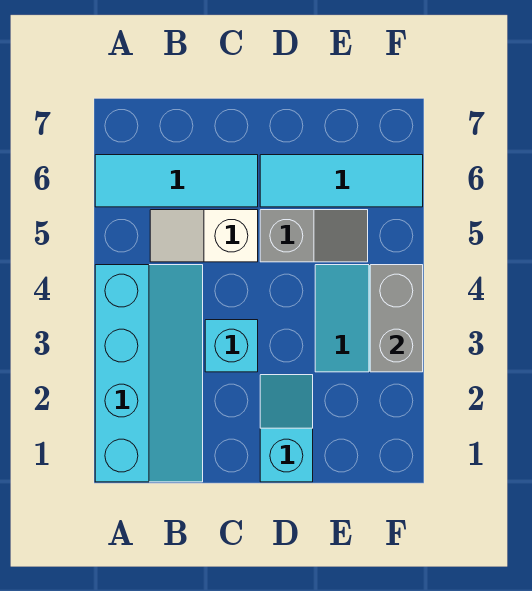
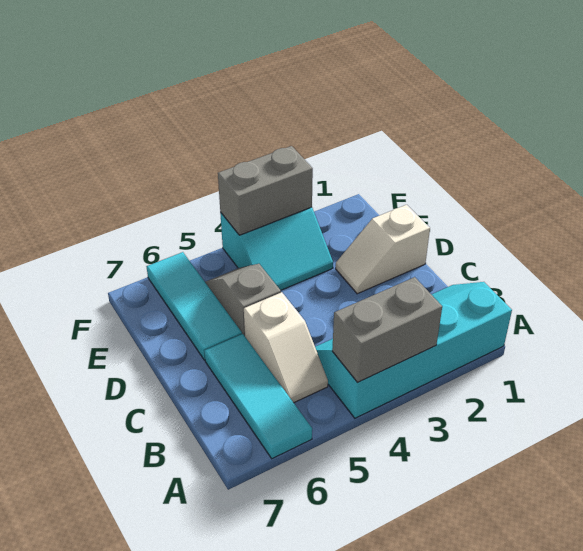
none -> grey brick A3:A4 level 2
cyan brick C3 level 1 -> none
cyan slope D1:D2 level 1 top 1 -> white slope D1:D2 level 1 top 1

